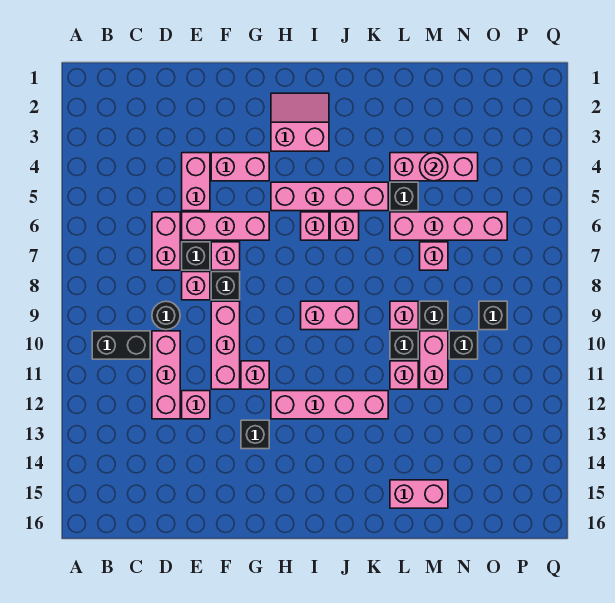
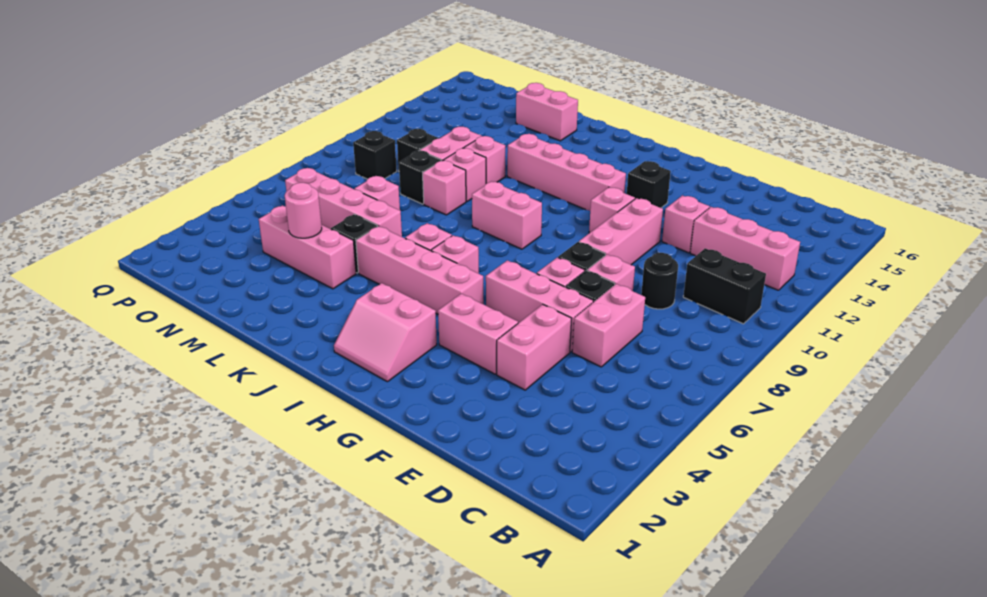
pink brick D10:D12 level 1 -> pink brick B12:D12 level 1
black brick L10 level 1 -> pink brick L10 level 1

